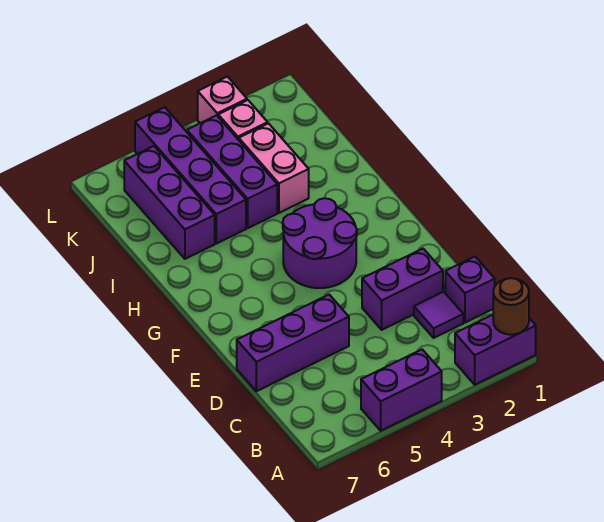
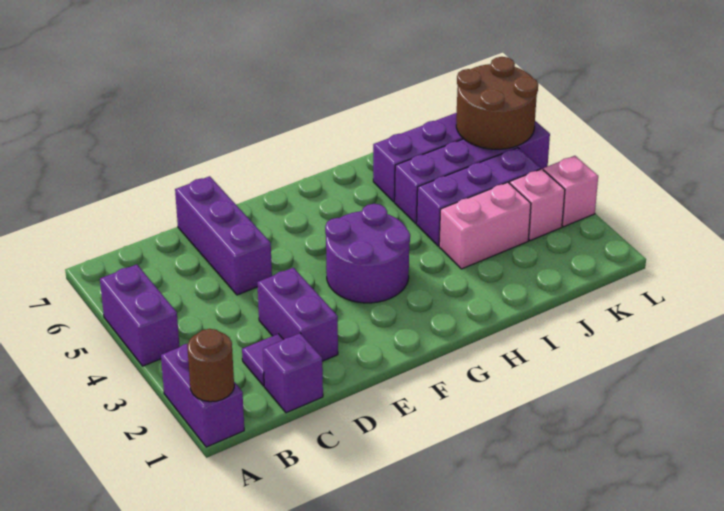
none -> brown round brick K5:L6 level 2

